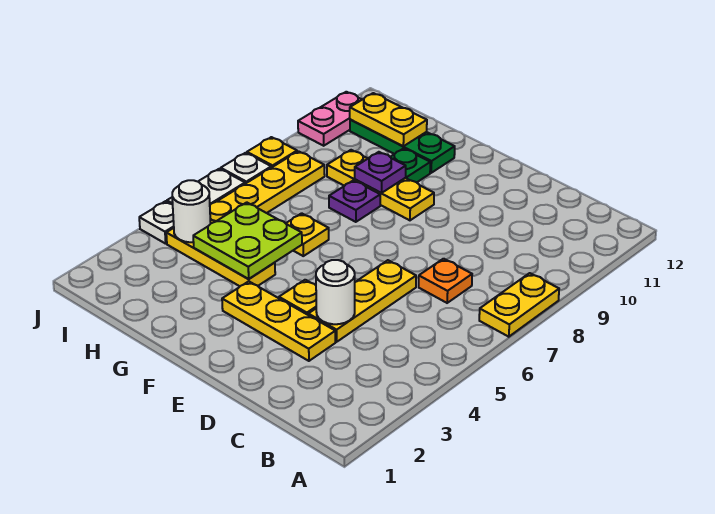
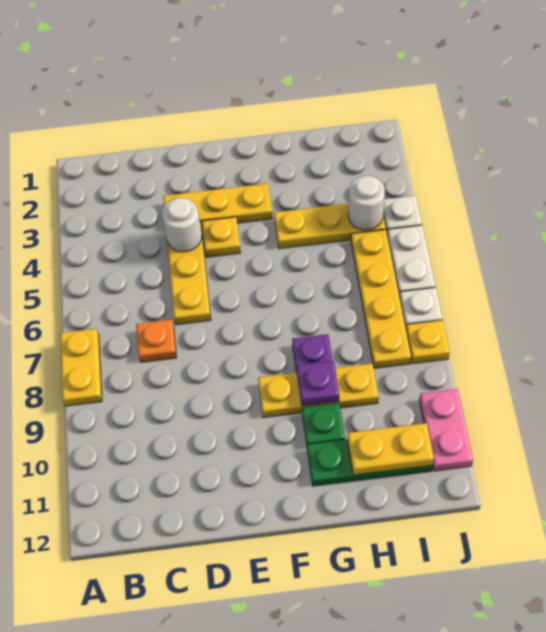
lime plate G4:H5 level 2 -> none
yellow plate G6 level 1 -> none

